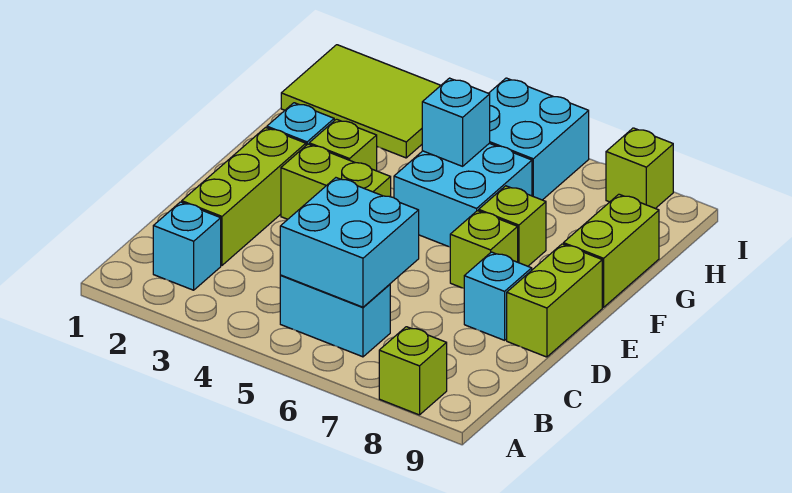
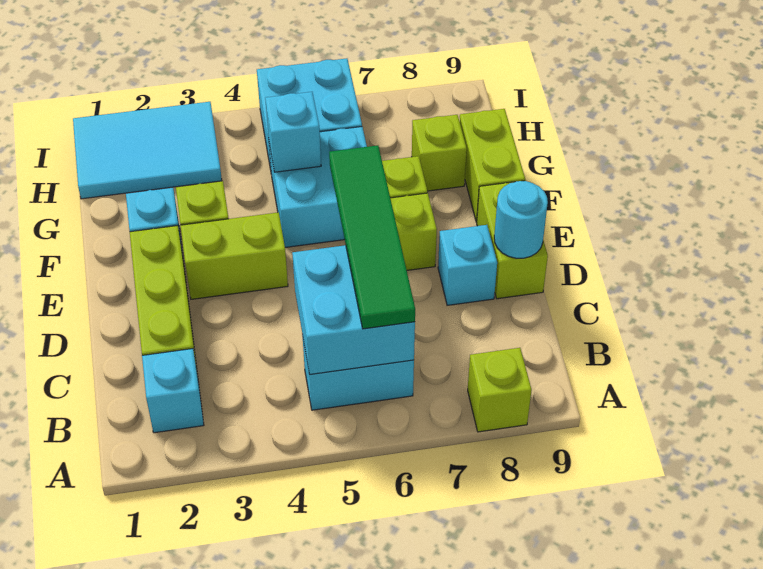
none -> green tile B6:E6 level 3
none -> cyan round brick D9 level 2
lime tile H1:I3 level 1 -> cyan tile H1:I3 level 1
lime brick I8 level 1 -> lime brick G8 level 1

